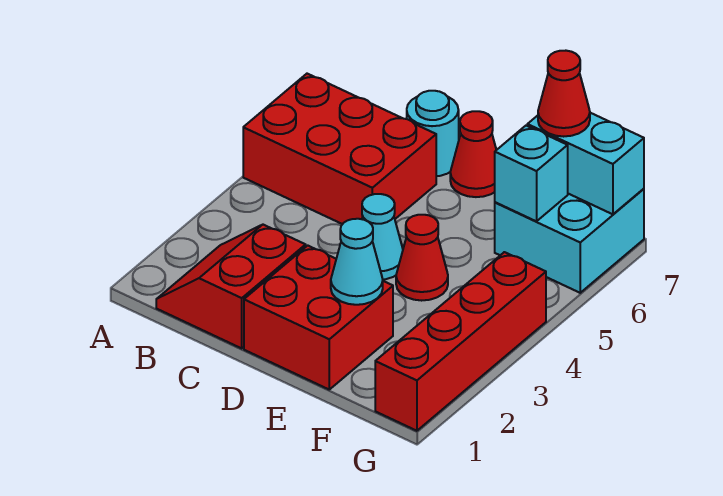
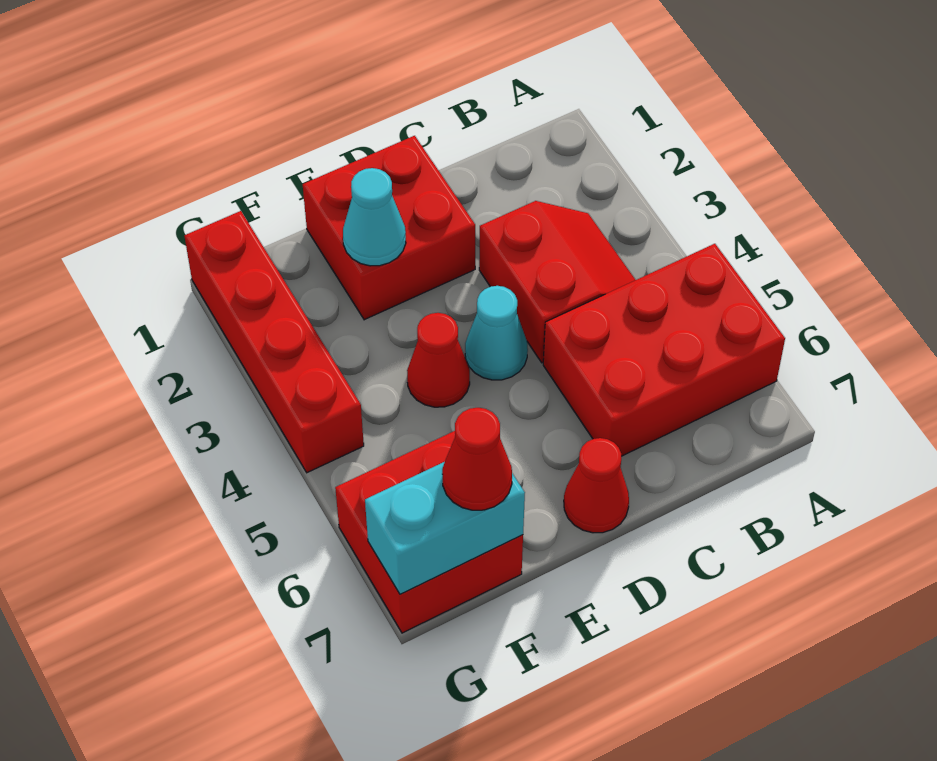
red slope B1:C2 level 1 top C -> red slope B3:C4 level 1 top C
cyan round brick C7 level 1 -> none
cyan brick F6:G7 level 1 -> red brick F6:G7 level 1
cyan brick F6 level 2 -> none

